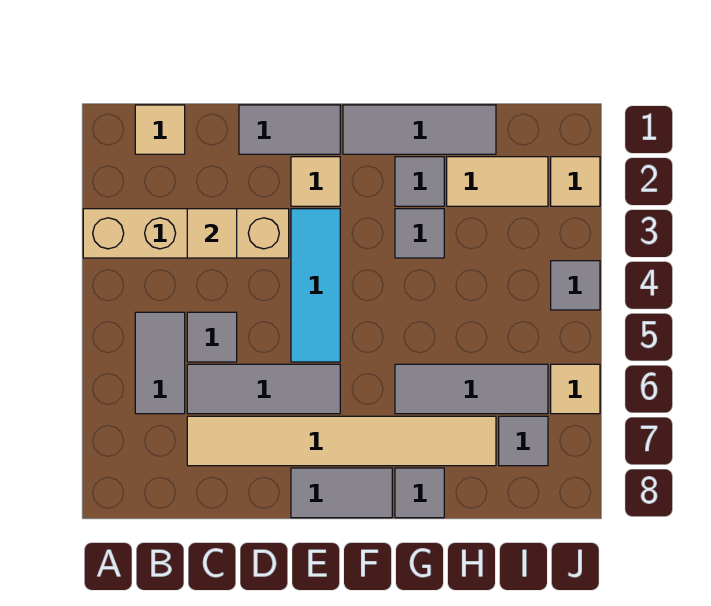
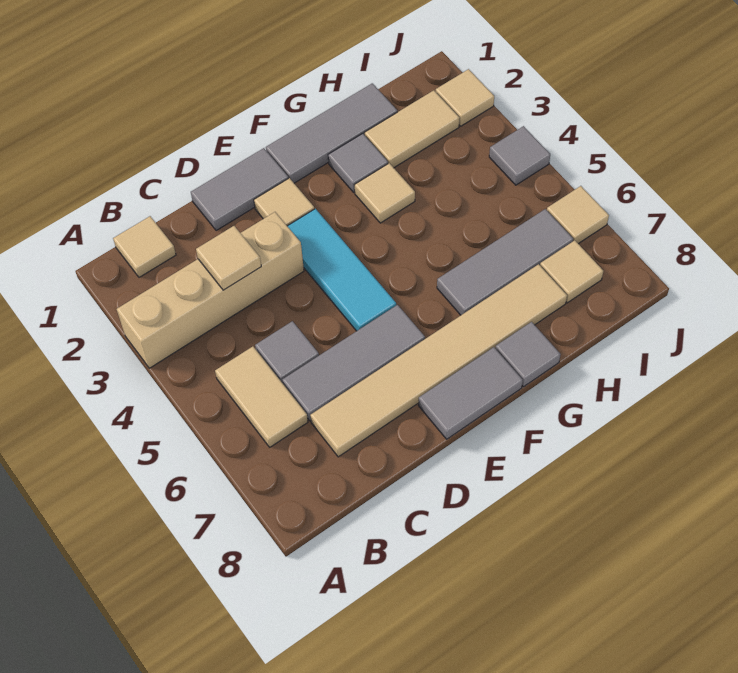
grey tile B5:B6 level 1 -> tan tile B5:B6 level 1
grey tile G3 level 1 -> tan tile G3 level 1
grey tile I7 level 1 -> tan tile I7 level 1

